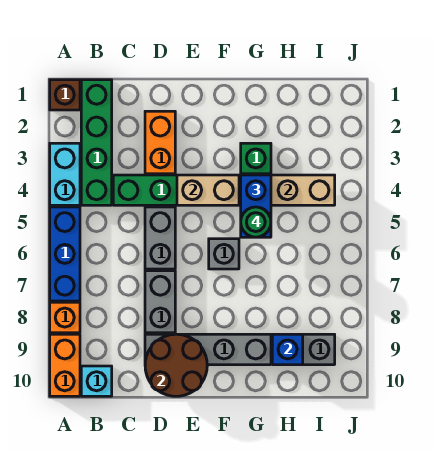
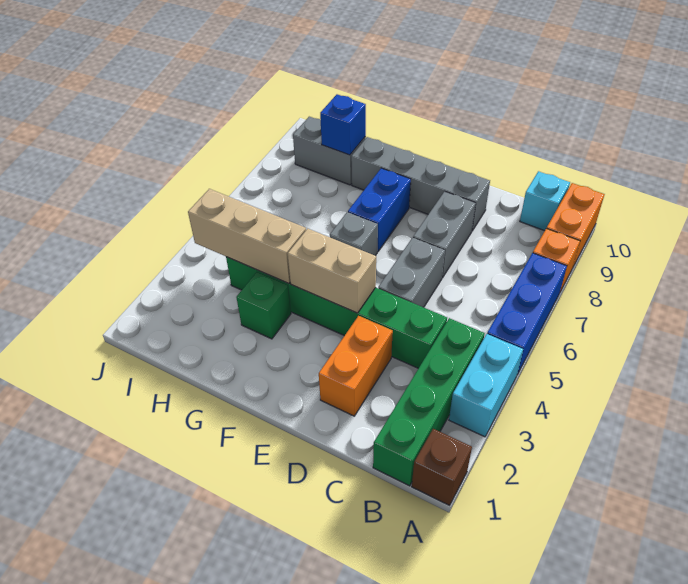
brown round brick D9:E10 level 2 -> none
blue brick G4:G5 level 3 -> blue brick F7:F8 level 1
green round brick G5 level 4 -> none

